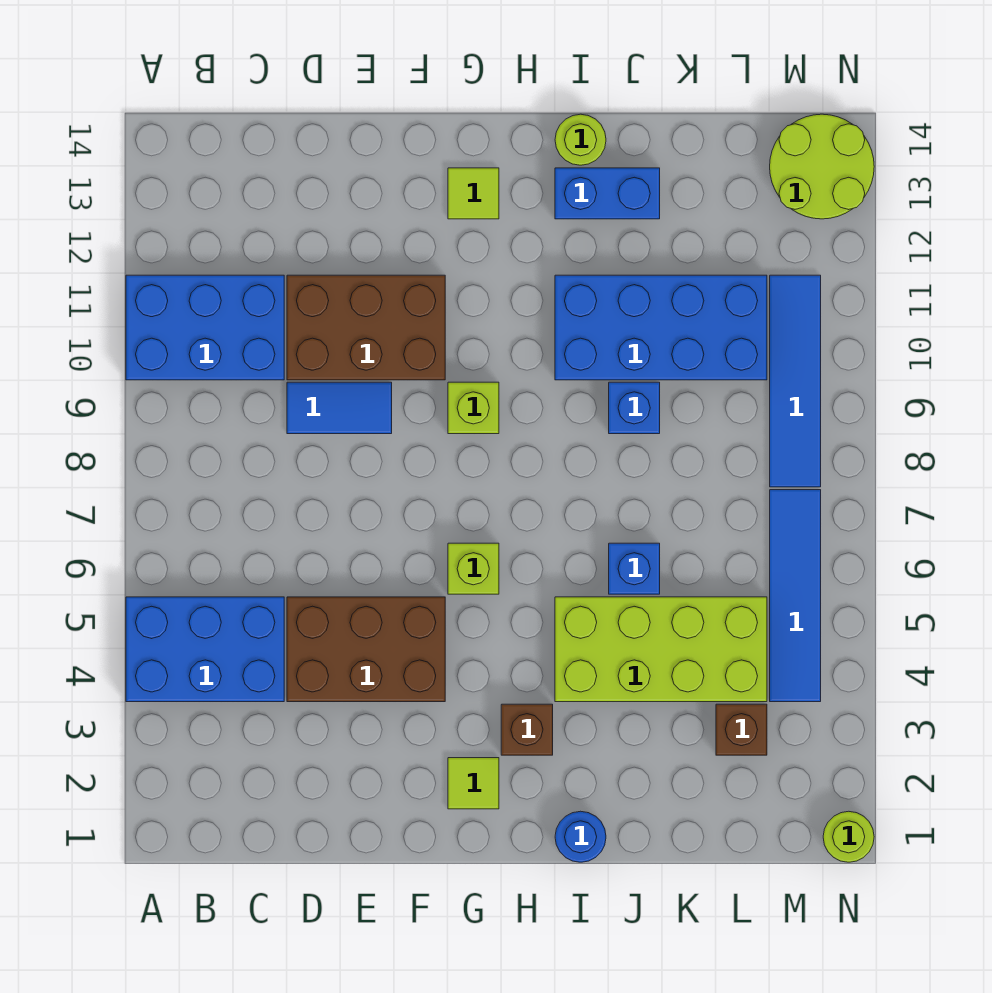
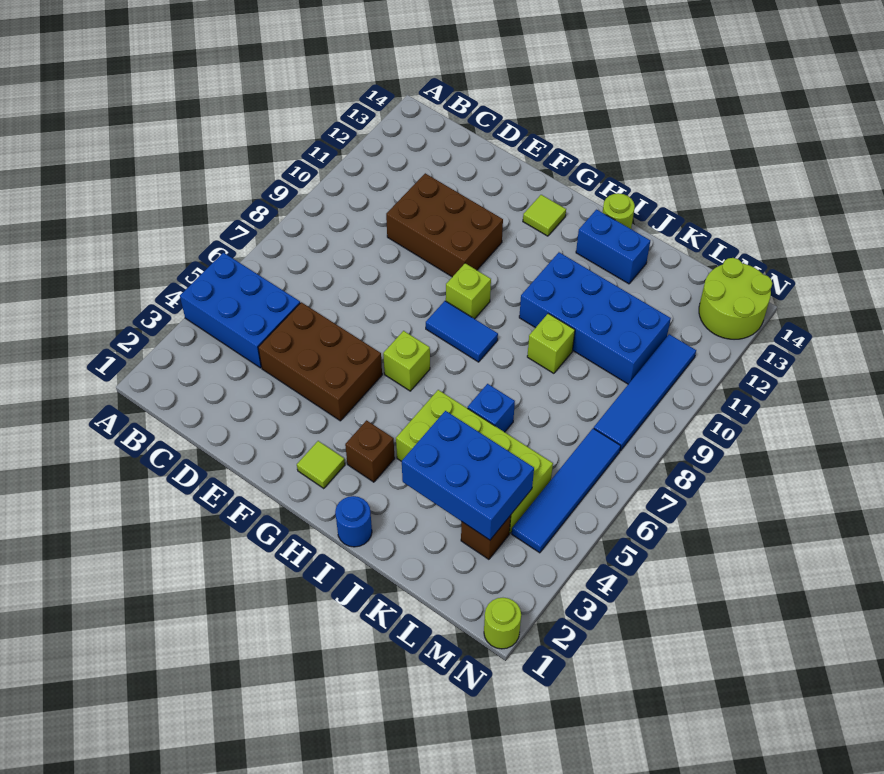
blue brick A10:C11 level 1 -> blue brick J3:L4 level 2
blue tile D9:E9 level 1 -> blue tile G8:H8 level 1
blue brick J9 level 1 -> lime brick J9 level 1

